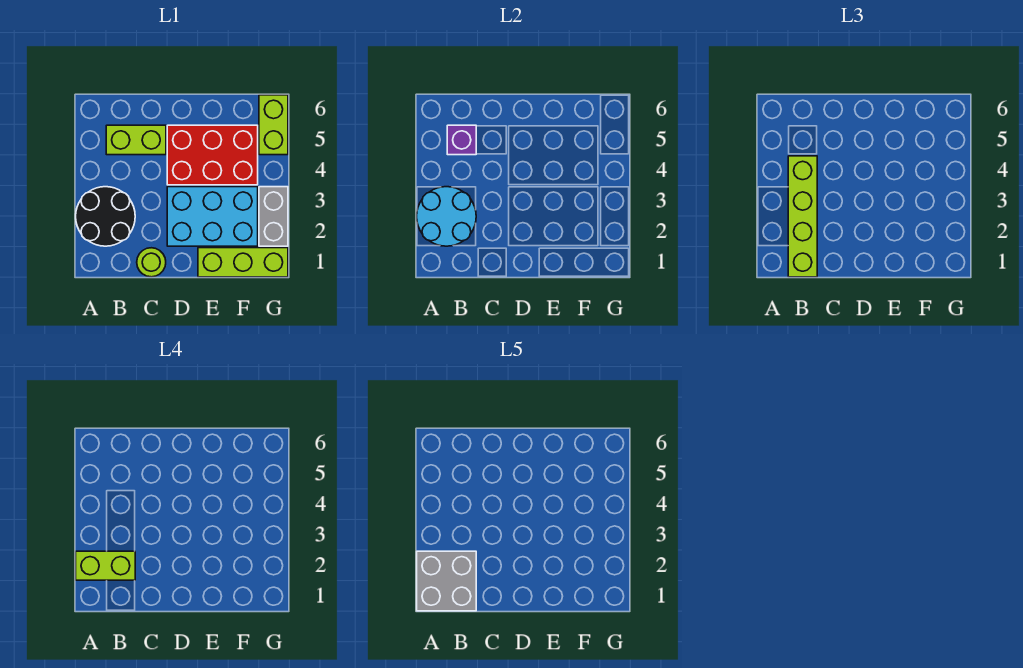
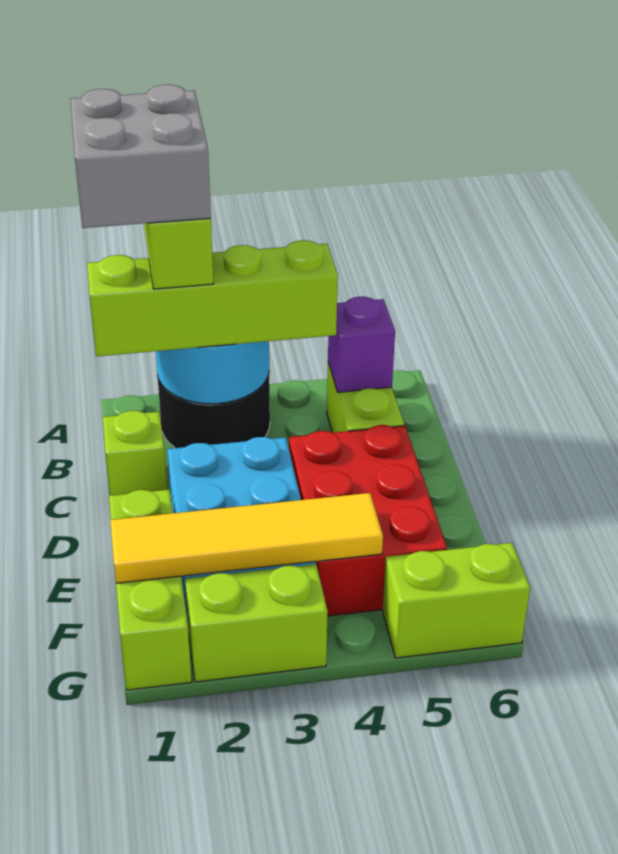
lime round brick C1 level 1 -> lime brick C1 level 1
none -> yellow tile F1:F4 level 2
grey brick G2:G3 level 1 -> lime brick G2:G3 level 1

